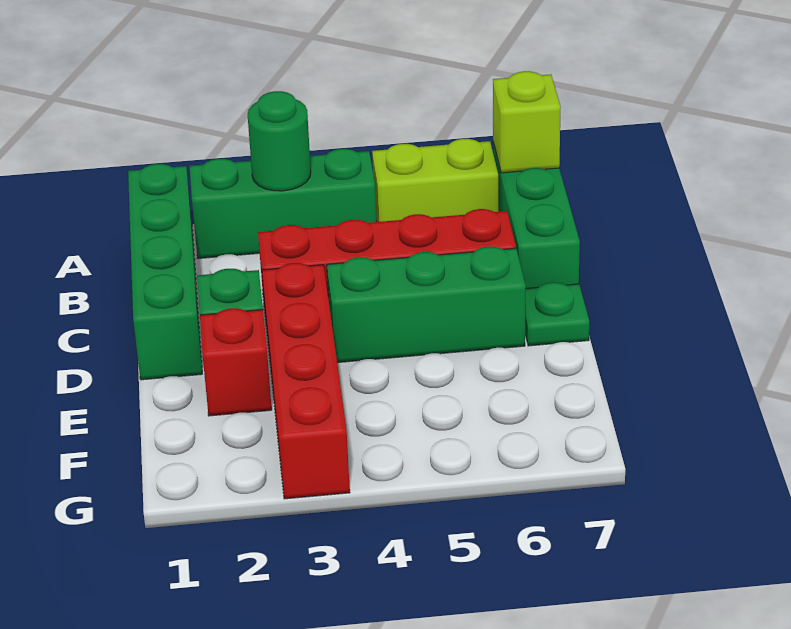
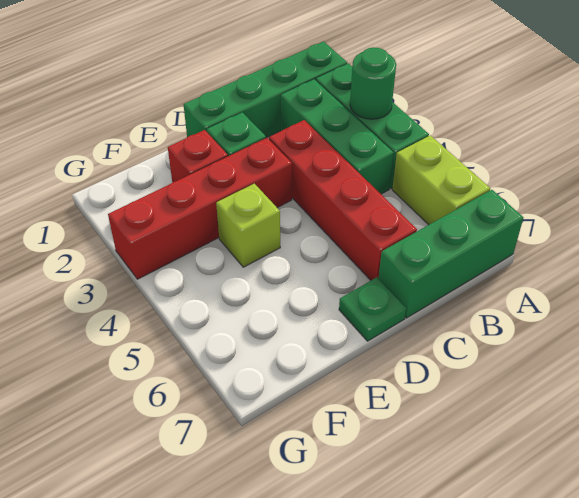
lime brick A7 level 2 -> lime brick E4 level 1
green brick D4:D6 level 1 -> green brick B2:B4 level 1

